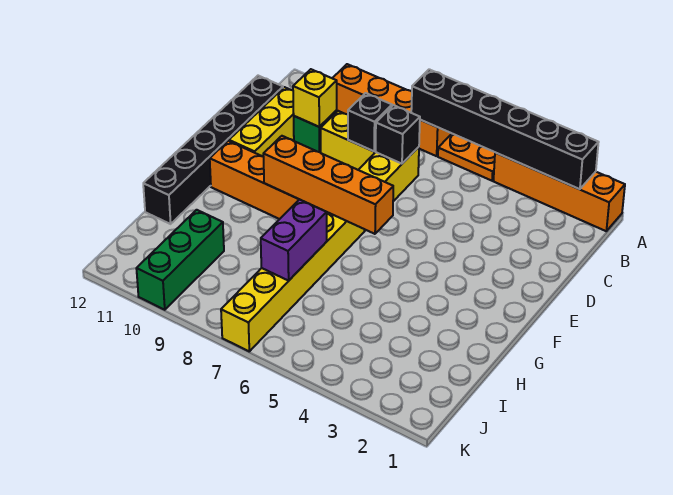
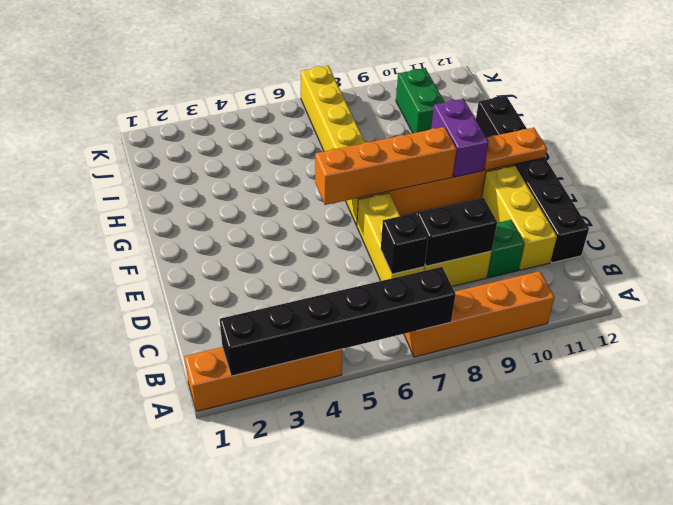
orange plate A5:A6 level 1 -> orange plate F11:F12 level 2
black brick C8 level 2 -> black brick C8:C9 level 2
yellow brick C10 level 2 -> none
purple brick H7:I7 level 2 -> purple brick F10:G10 level 2
green brick I10:K10 level 1 -> green brick I10:J10 level 1

